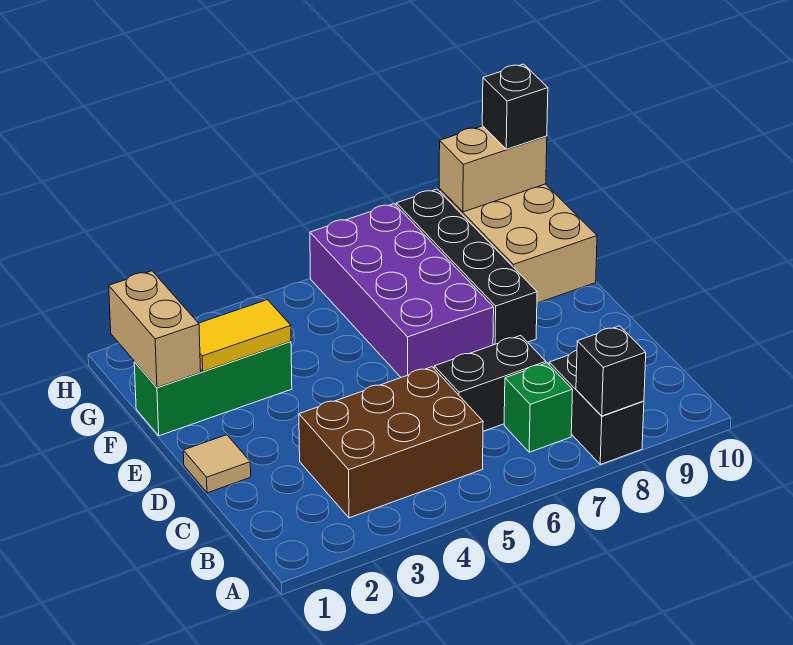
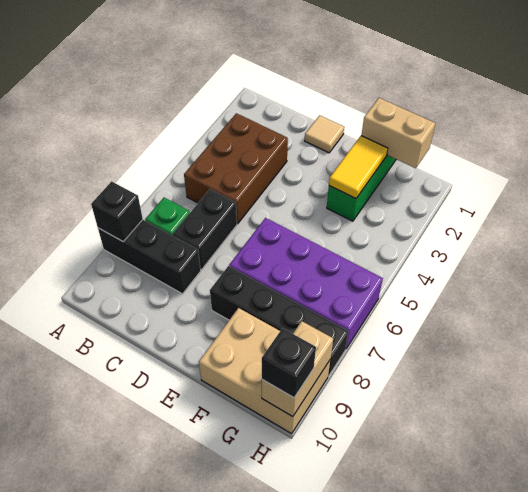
black brick A8:B8 level 1 -> black brick A8:C8 level 1

